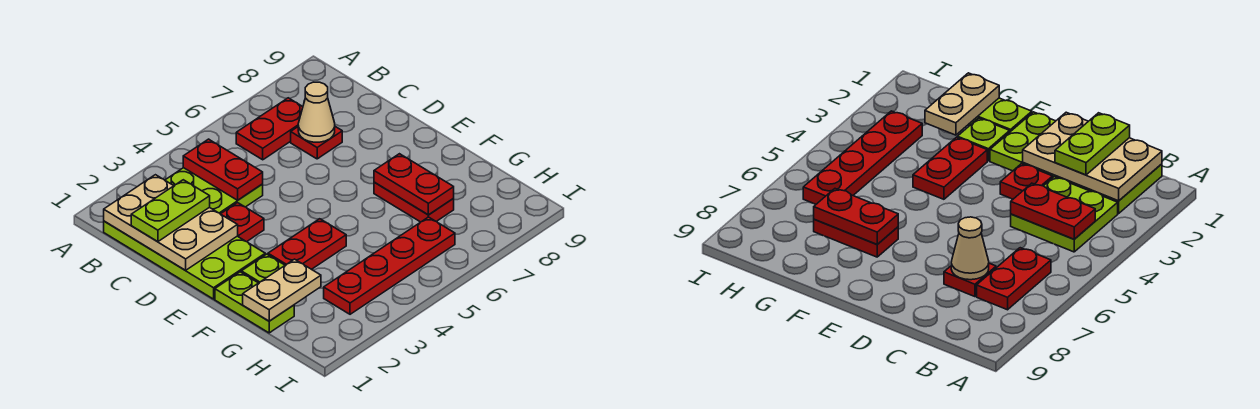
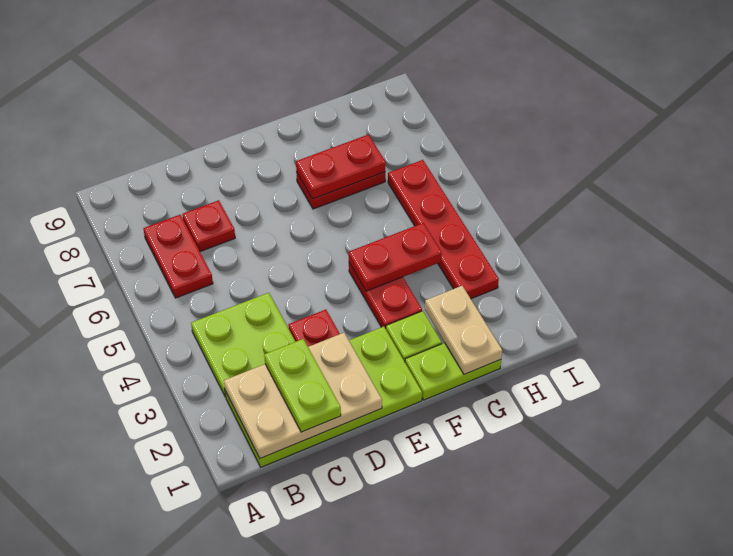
red plate B4:C4 level 2 -> red plate F4:G4 level 2
tan cone C7 level 2 -> none

